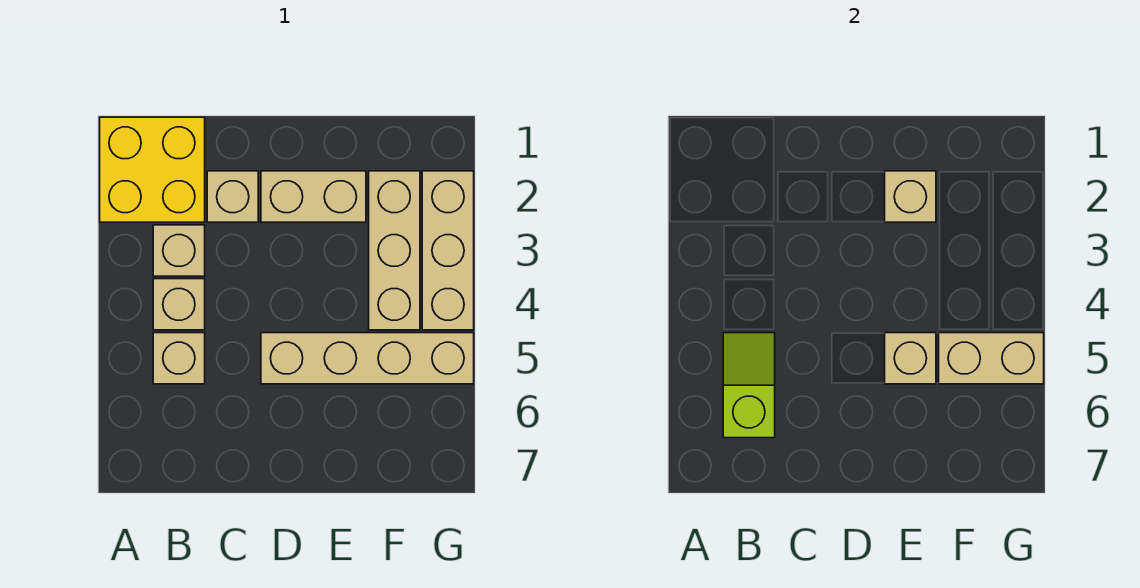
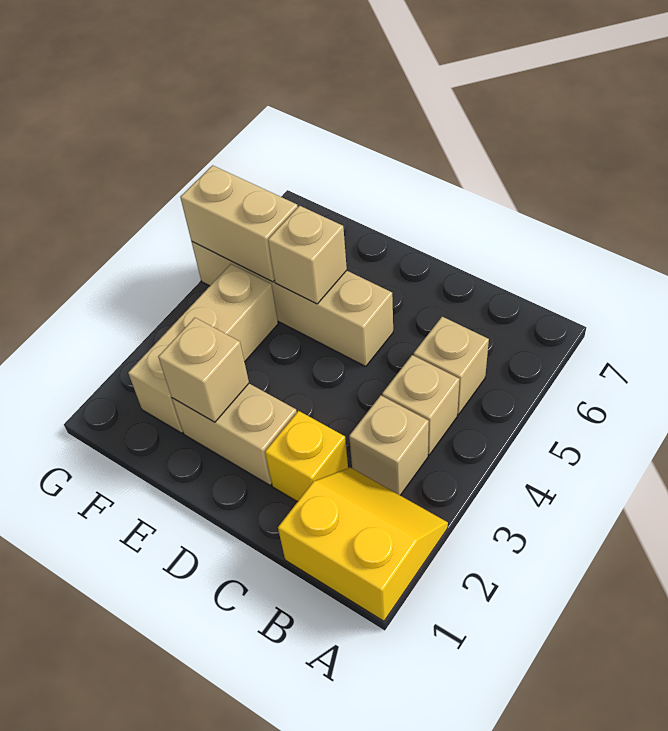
yellow brick A1:B2 level 1 -> yellow slope A1:B2 level 1 top 1
lime slope B5:B6 level 2 top 6 -> none
tan brick C2 level 1 -> yellow brick C2 level 1
tan brick G2:G4 level 1 -> none

